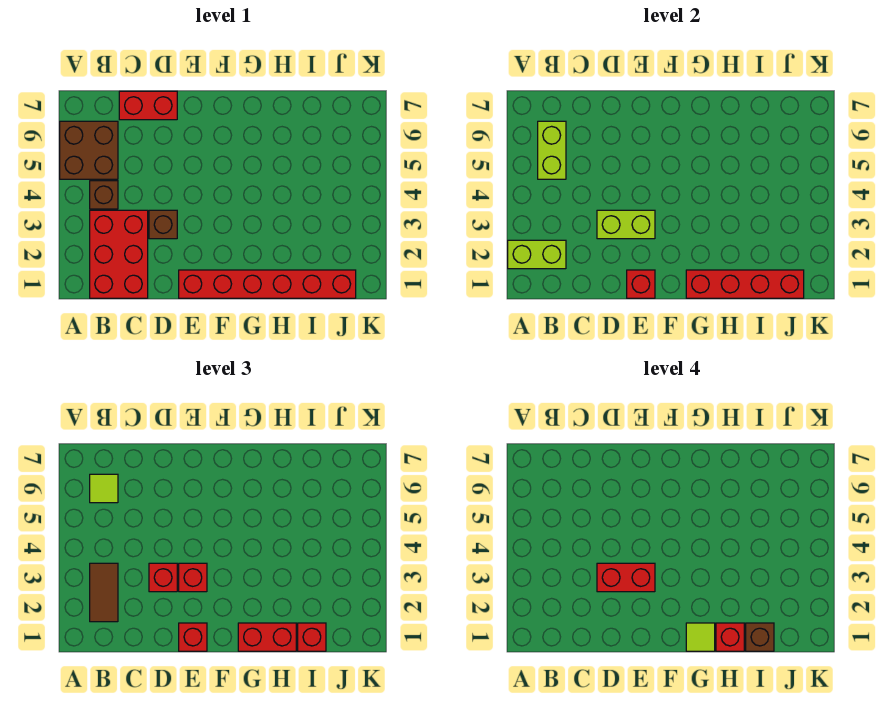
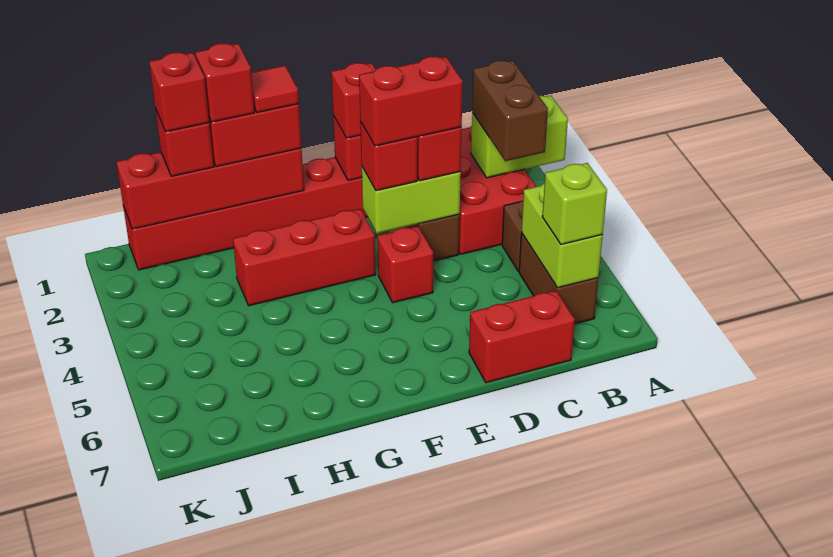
brown brick A5:B6 level 1 -> brown brick B5:B6 level 1
brown tile B2:B3 level 3 -> brown brick B2:B3 level 3
lime tile B6 level 3 -> lime brick B6 level 3
none -> red brick E4 level 1
none -> red brick F3:H3 level 1
lime tile G1 level 4 -> red tile G1 level 4
brown brick I1 level 4 -> red brick I1 level 4

